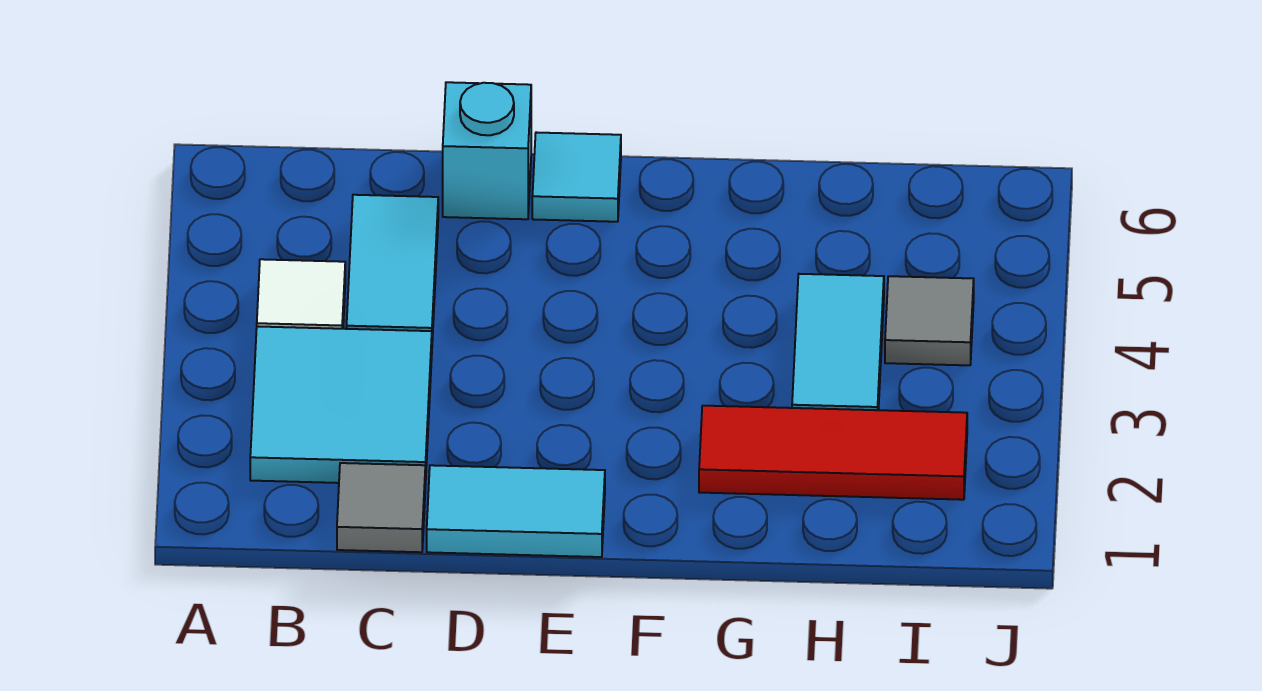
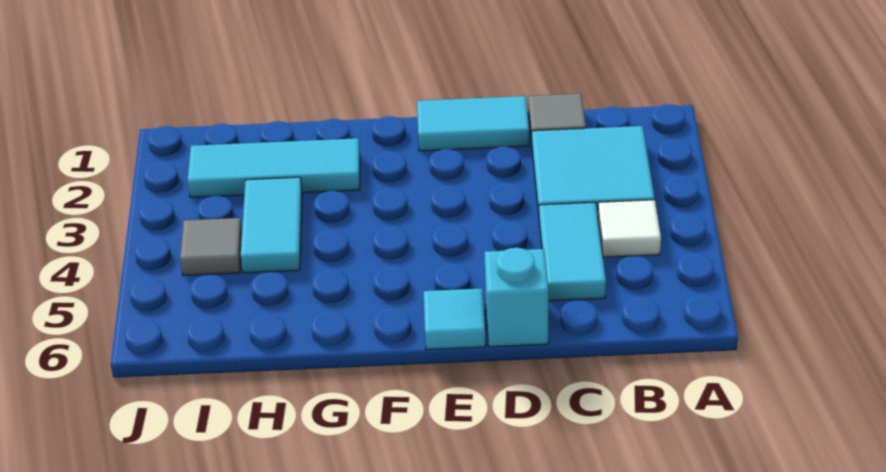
red tile G2:I2 level 1 -> cyan tile G2:I2 level 1

